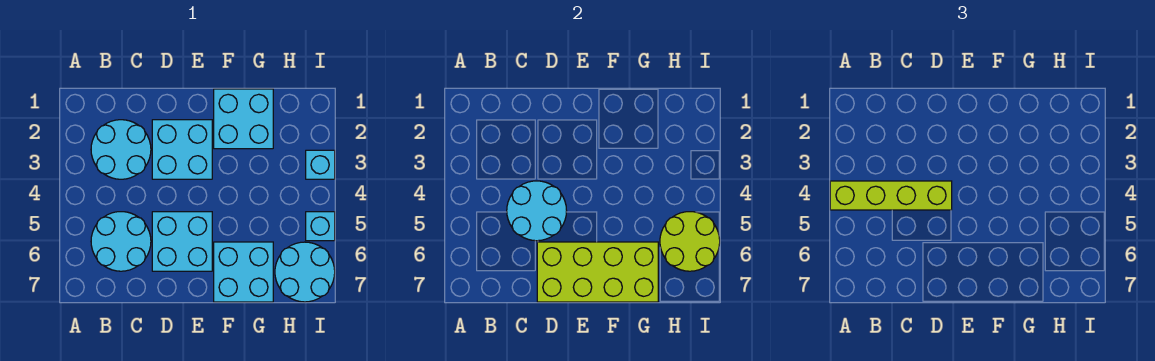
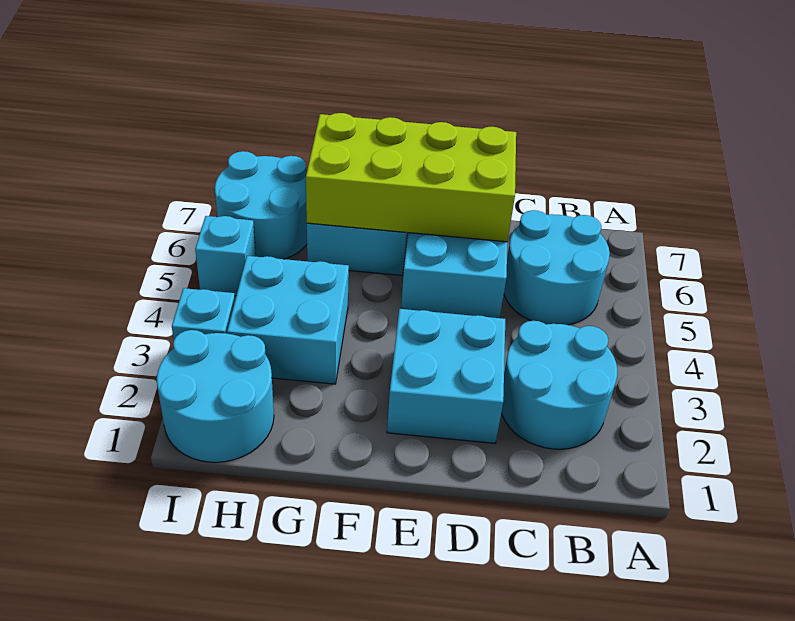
lime brick A4:D4 level 3 -> none
cyan round brick C4:D5 level 2 -> cyan round brick H1:I2 level 1
cyan brick F1:G2 level 1 -> cyan brick G3:H4 level 1
lime round brick H5:I6 level 2 -> none

